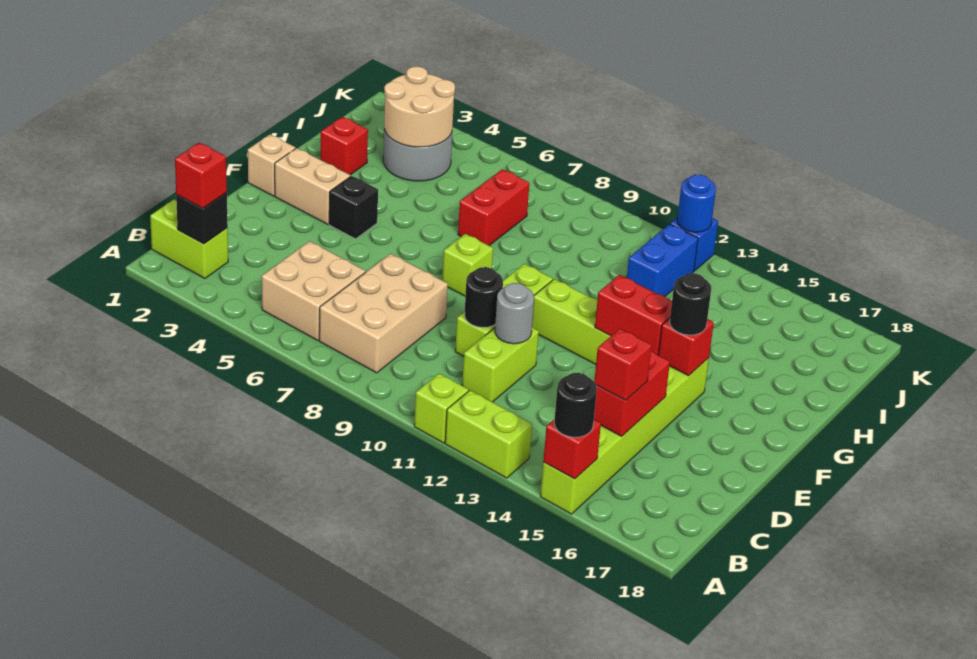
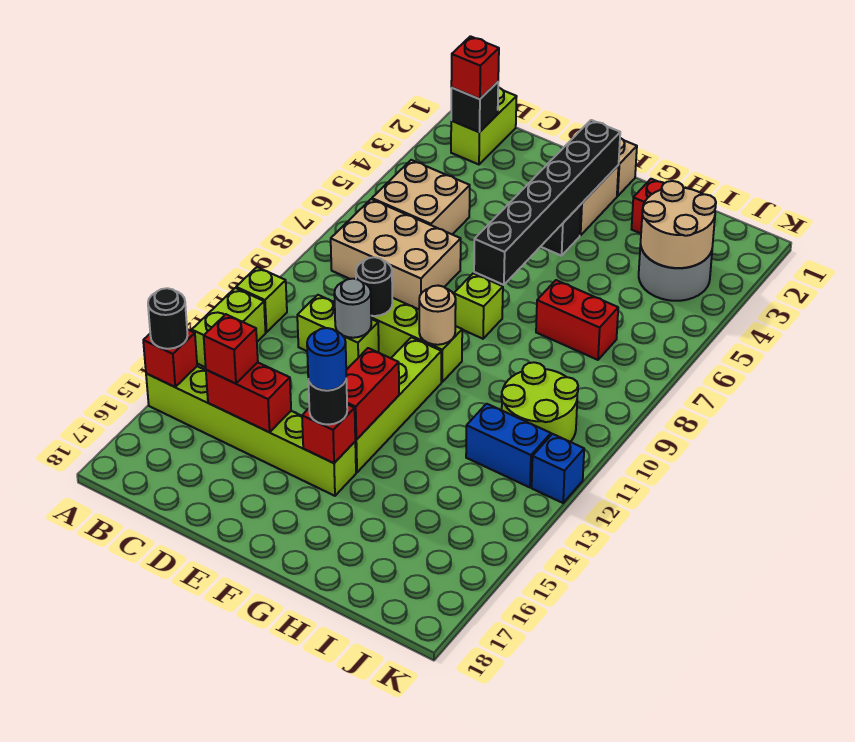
none -> black brick F2:F7 level 2
none -> tan round brick F10 level 2
none -> lime round brick I10:J11 level 1
blue round brick K12 level 2 -> blue round brick F15 level 4

